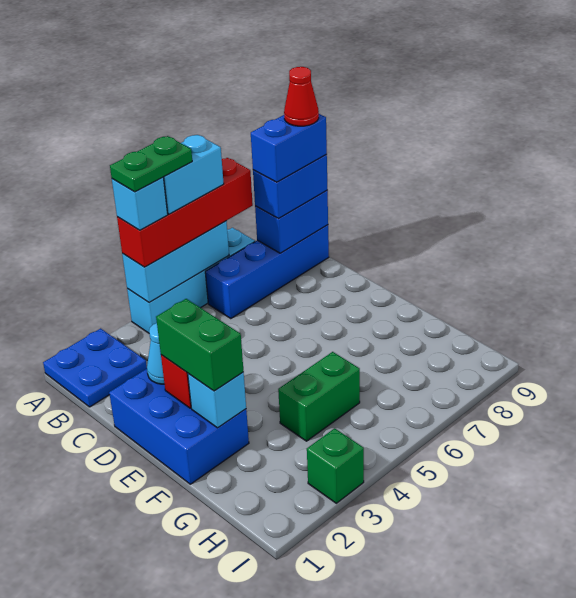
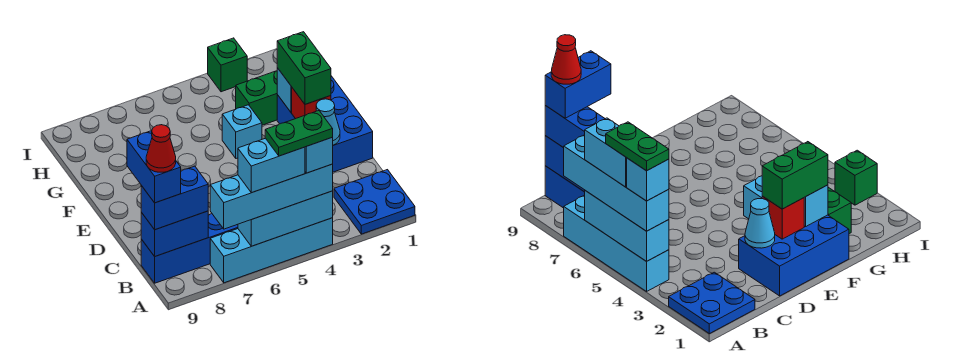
red brick A4:A7 level 3 -> cyan brick A4:A7 level 3
blue brick B8:B9 level 4 -> blue brick B9:C9 level 4
none -> cyan brick F4 level 1
green brick G4:G5 level 1 -> green brick G2:G3 level 1

